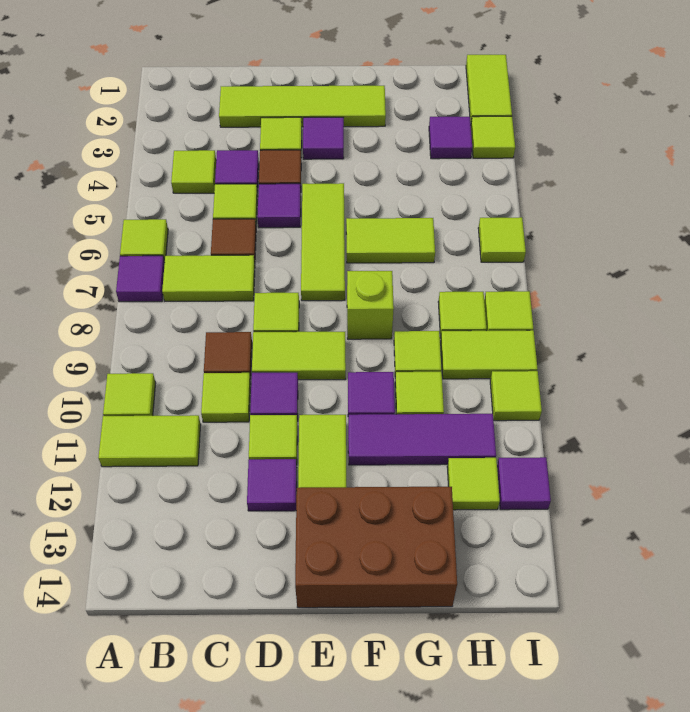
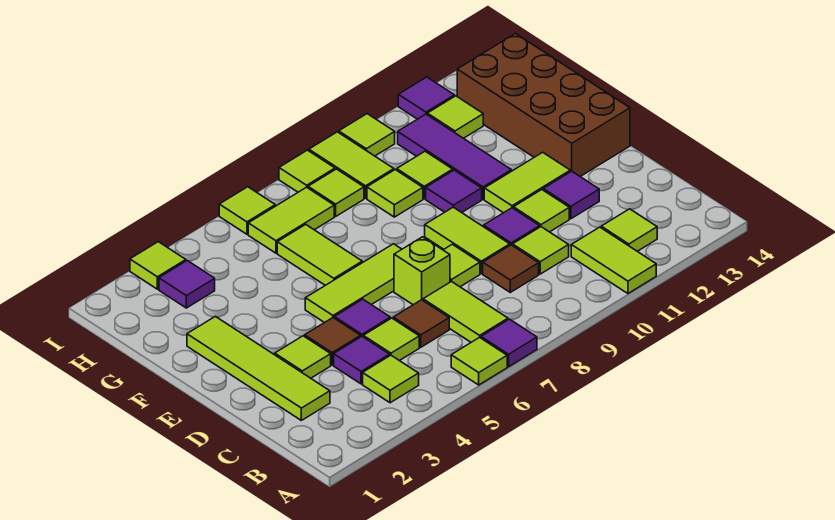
lime tile A10 level 1 -> lime tile B12 level 1
purple tile E3 level 1 -> none
brown brick E13:G14 level 1 -> brown brick E13:H14 level 1
lime brick F8 level 1 -> lime brick D7 level 1
lime tile I1:I2 level 1 -> lime tile H6:H7 level 1

